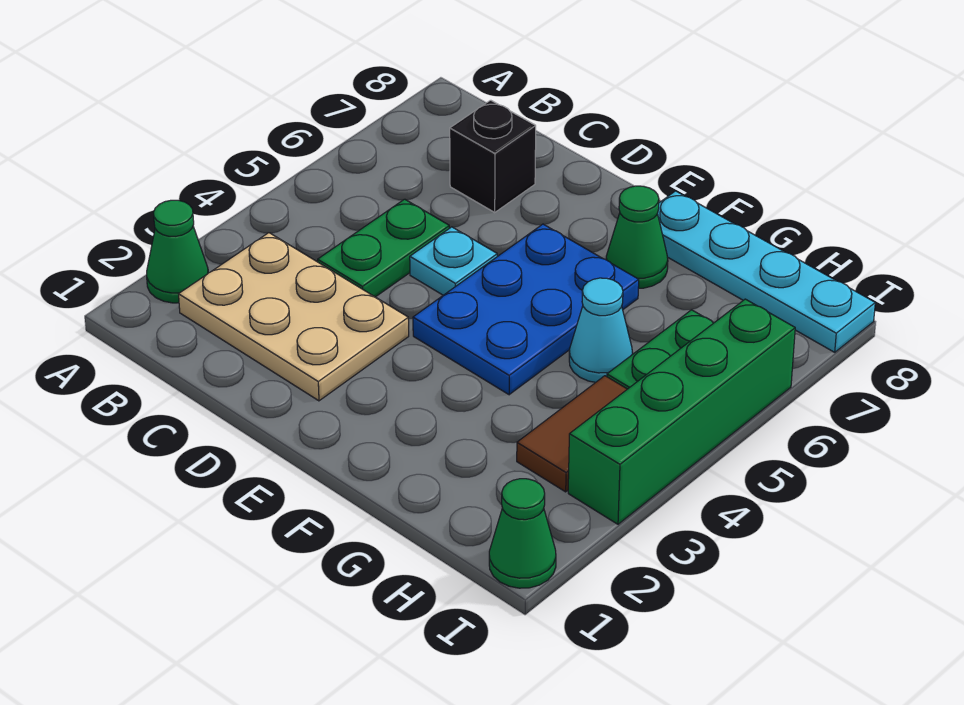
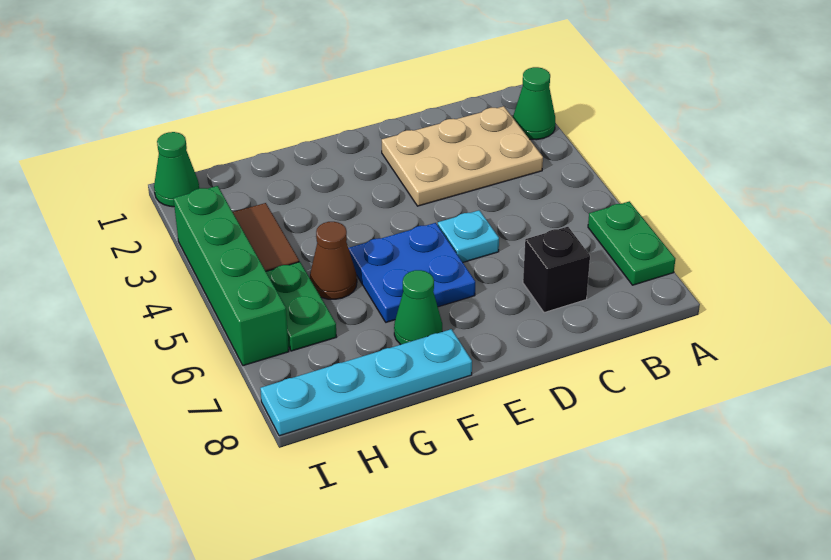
green plate C4:C5 level 1 -> green plate A6:A7 level 1
blue plate E4:F6 level 1 -> blue plate E5:F6 level 1
cyan cone G5 level 1 -> brown cone G5 level 1

